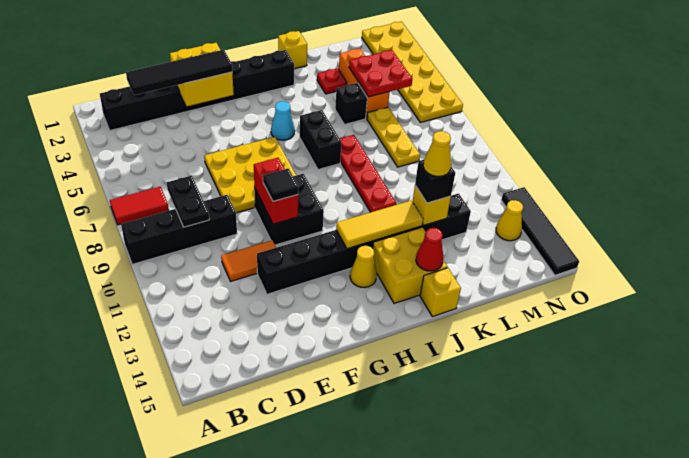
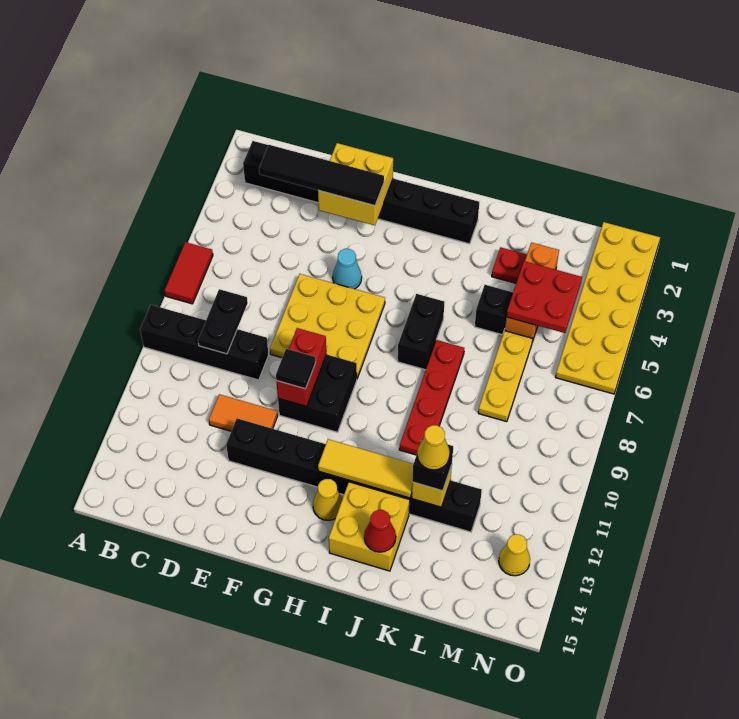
red tile A7:B7 level 1 -> red tile A6:A7 level 1
cyan cone H5 level 1 -> cyan cone F5 level 1
yellow brick J1 level 1 -> none
yellow brick J15 level 1 -> none
black tile O12:O15 level 1 -> none

